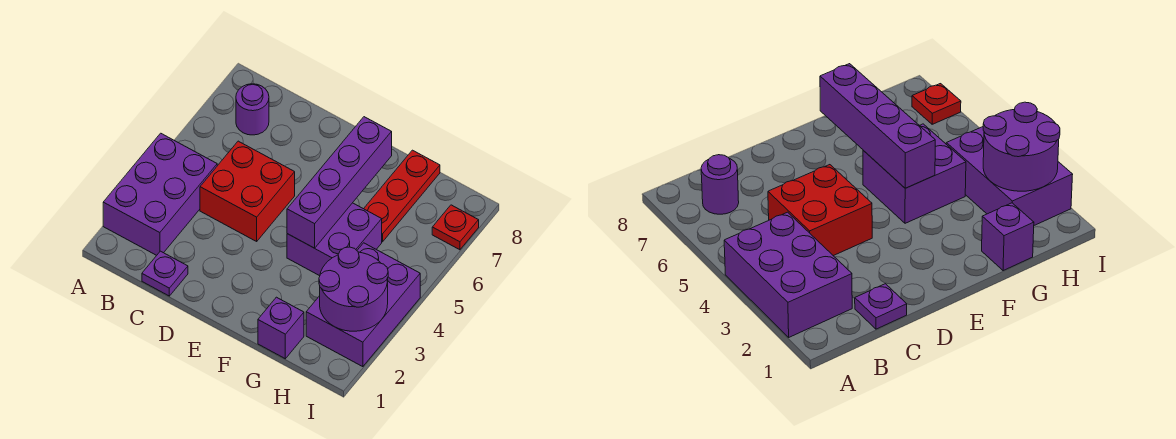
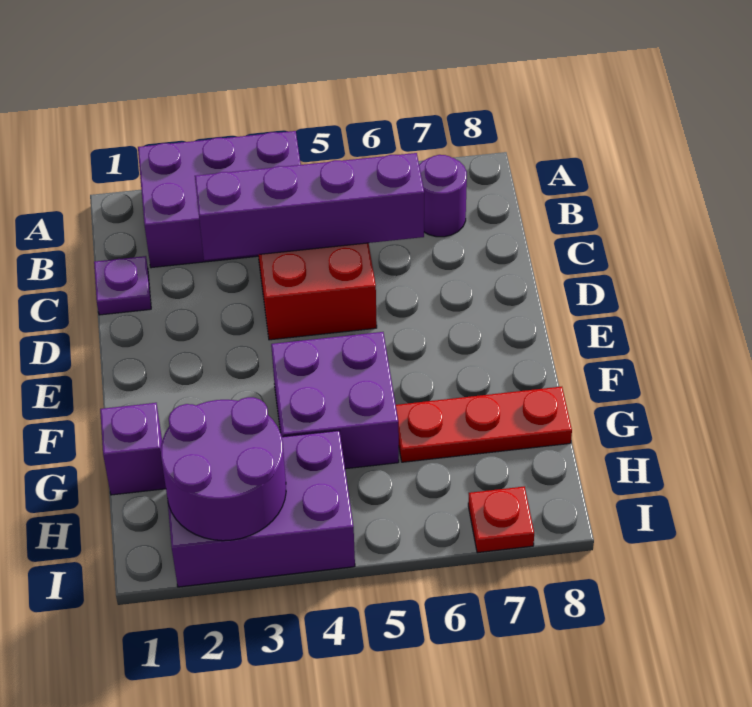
purple brick F4:F7 level 2 -> purple brick C3:C6 level 2

